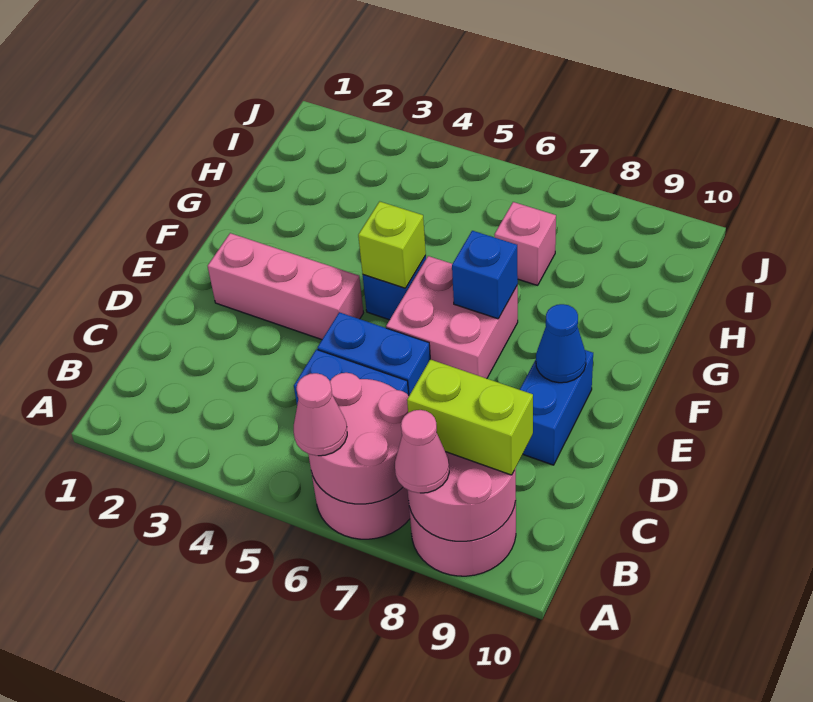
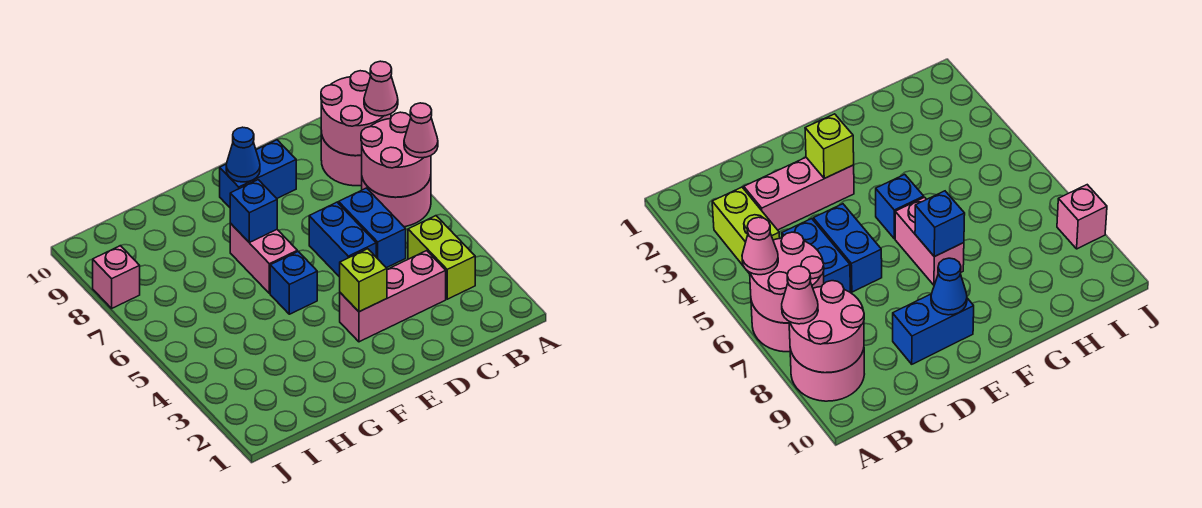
lime brick B8:B9 level 3 -> lime brick B3:B4 level 1
pink brick E2:E4 level 1 -> pink brick C3:E3 level 1
pink brick E6:F7 level 1 -> pink brick F6:F7 level 1
lime brick F5 level 2 -> lime brick E3 level 2
pink brick H7 level 1 -> pink brick J8 level 1

